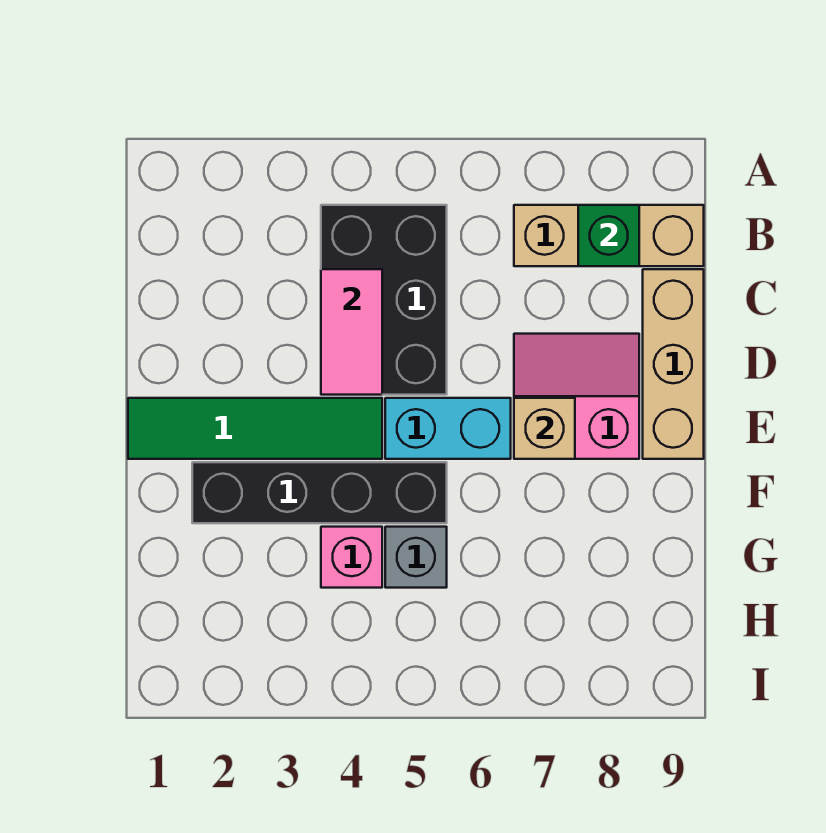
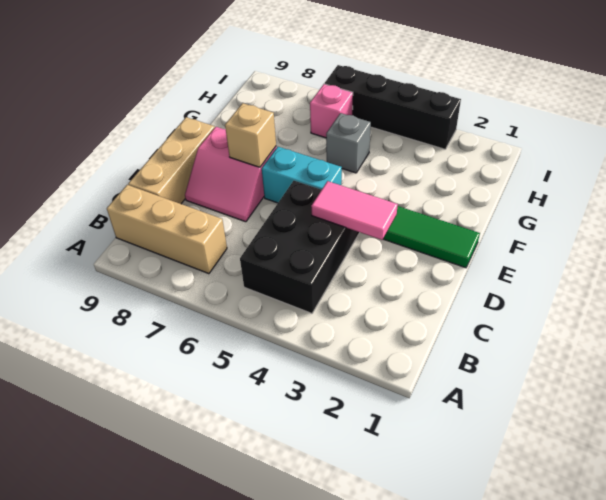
green brick B8 level 2 -> none
pink tile C4:D4 level 2 -> pink tile D3:D4 level 2
black brick F2:F5 level 1 -> black brick I3:I6 level 1
pink brick G4 level 1 -> pink brick H6 level 1

